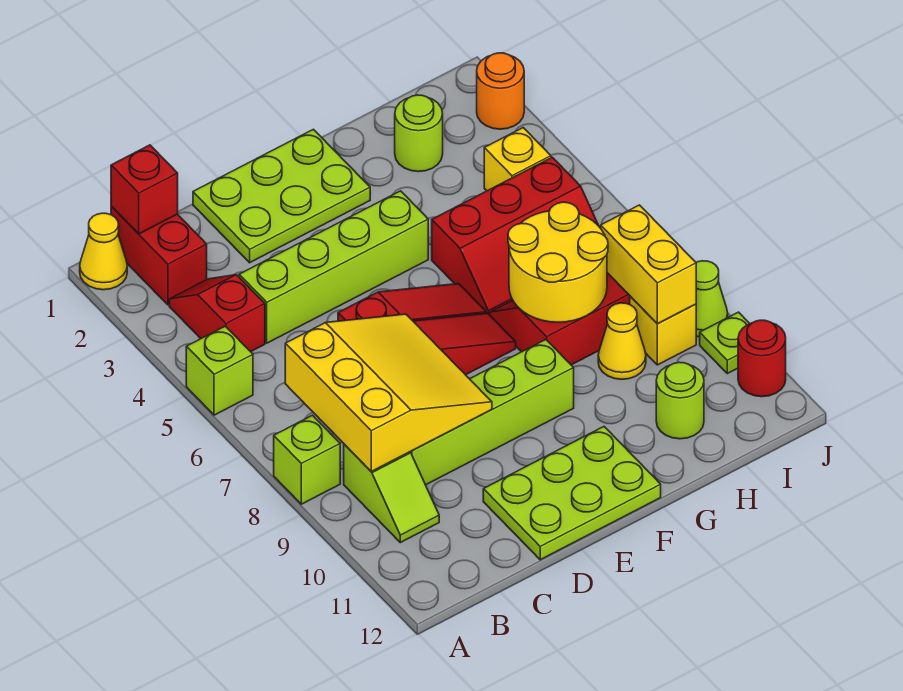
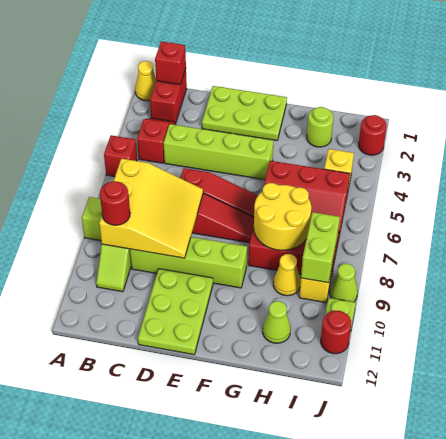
lime brick A5 level 1 -> red brick A5 level 1
none -> red round brick B9 level 3
lime plate D11:F12 level 1 -> lime plate D10:E12 level 1
lime round brick H11 level 1 -> lime cone H11 level 1
yellow brick I8:I9 level 2 -> lime brick I8:I9 level 2
orange round brick J2 level 1 -> red round brick J2 level 1

